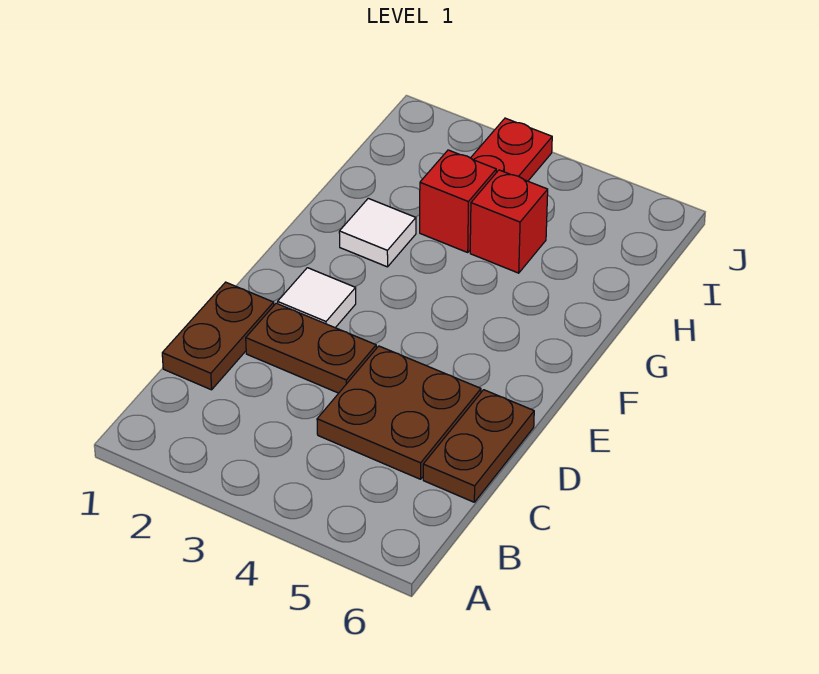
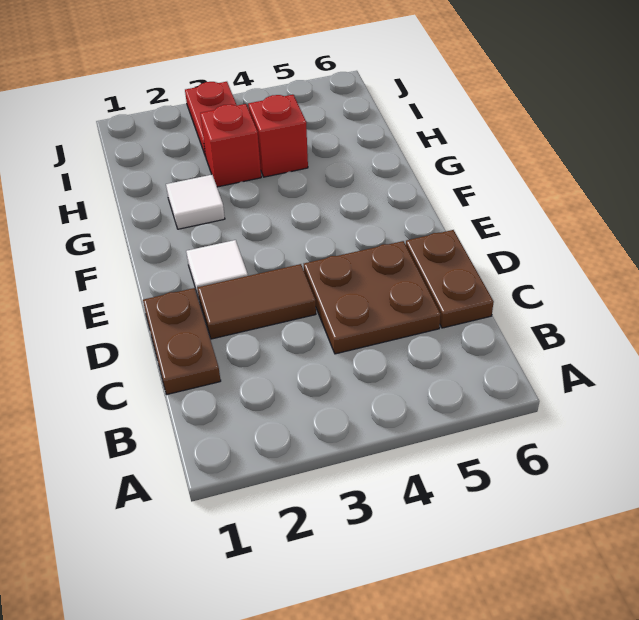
brown plate D2:D3 level 1 -> brown tile D2:D3 level 1

